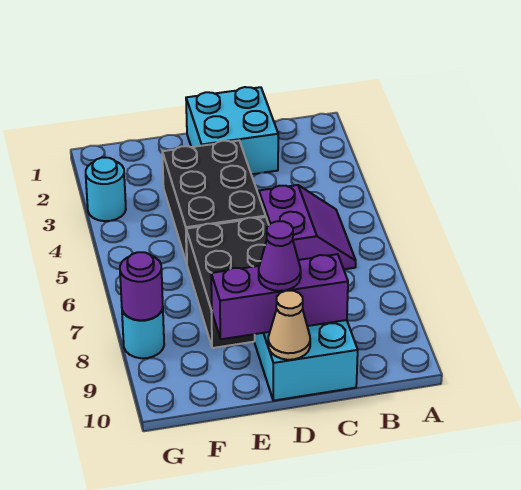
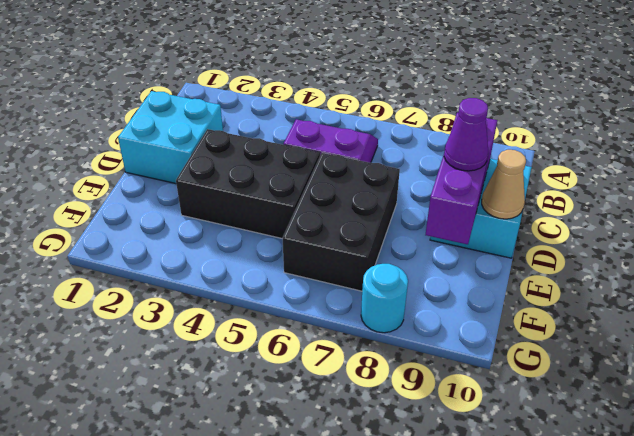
black brick D6:E8 level 1 -> black brick D6:F7 level 1
cyan round brick G3 level 1 -> none
purple round brick G8 level 2 -> none

